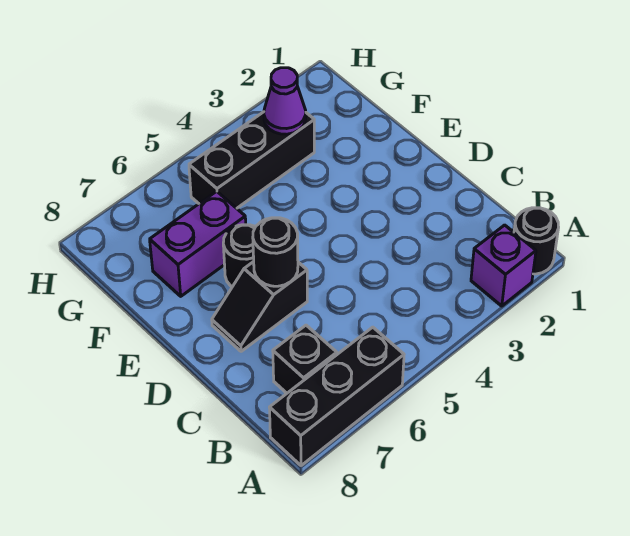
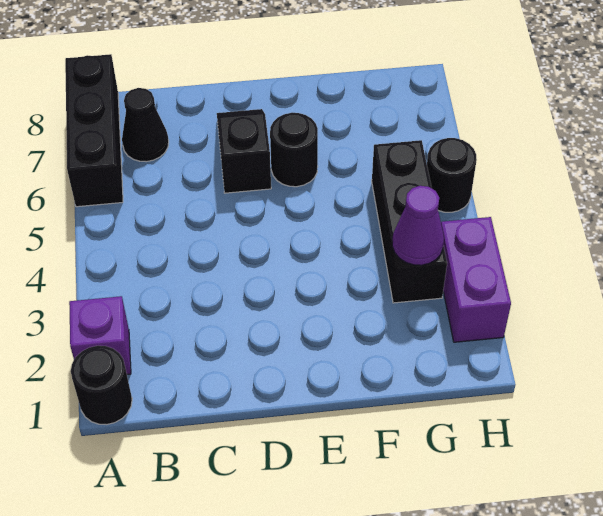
black brick B7 level 1 -> black cone B7 level 1
black round brick D6 level 2 -> black round brick H5 level 1
purple brick F6:F7 level 1 -> purple brick H2:H3 level 1

